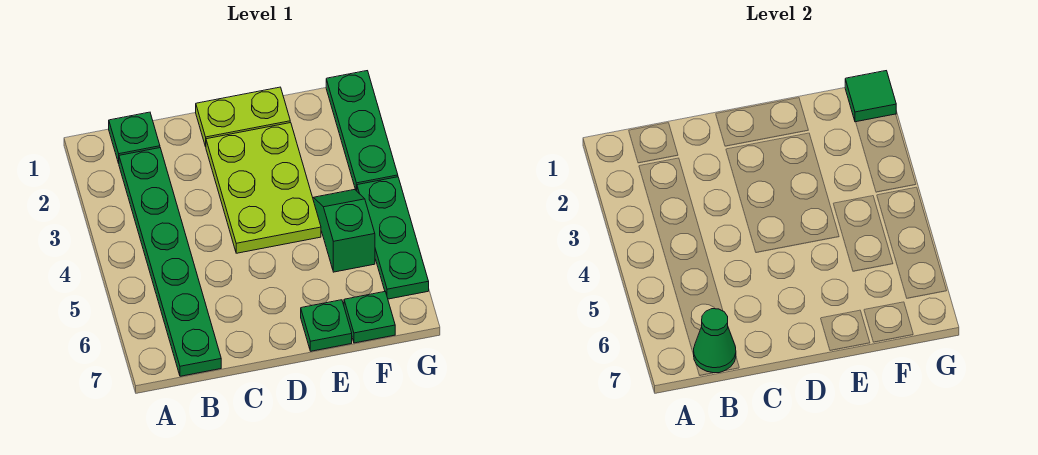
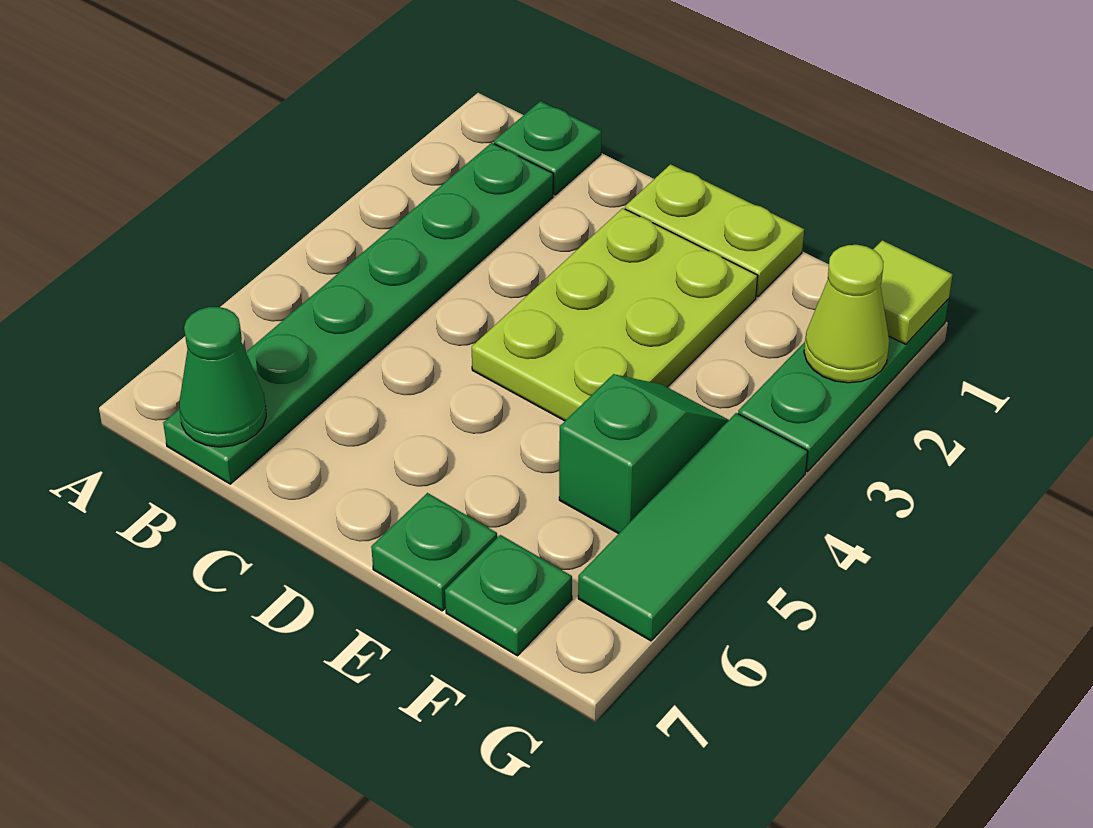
green tile G1 level 2 -> lime tile G1 level 2
none -> lime cone G2 level 2
green plate G4:G6 level 1 -> green tile G4:G6 level 1

